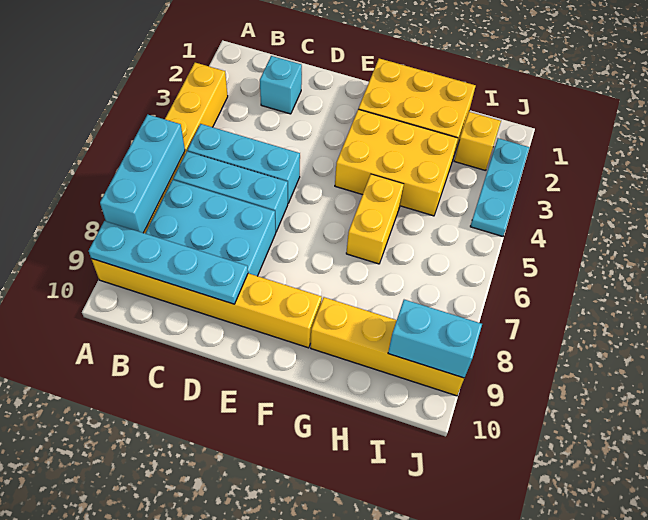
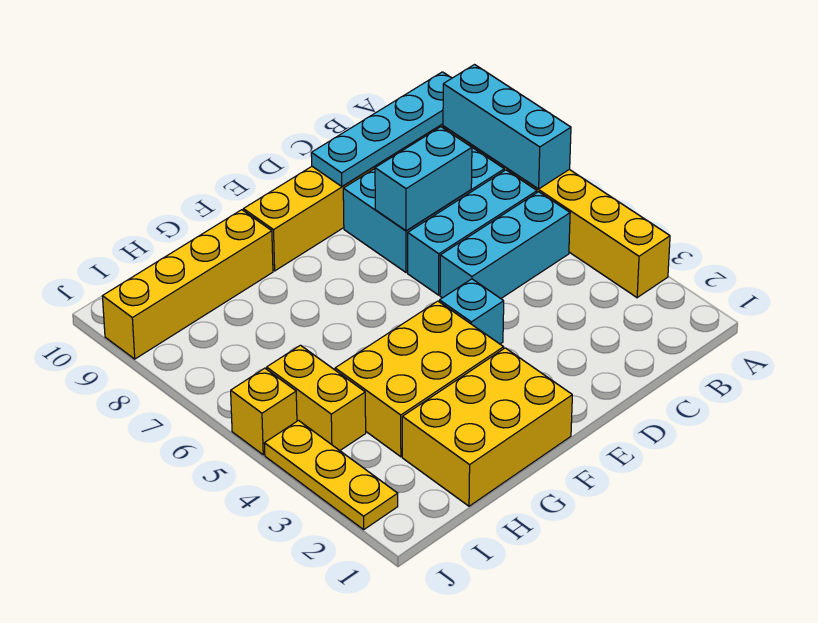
cyan brick C2 level 1 -> cyan brick E4 level 1
yellow brick G5:G6 level 1 -> yellow brick I4:I5 level 1
yellow brick I2 level 1 -> yellow brick J5 level 1
cyan brick I9:J9 level 2 -> cyan brick C7:D7 level 2
cyan plate J2:J4 level 1 -> yellow plate J2:J4 level 1

